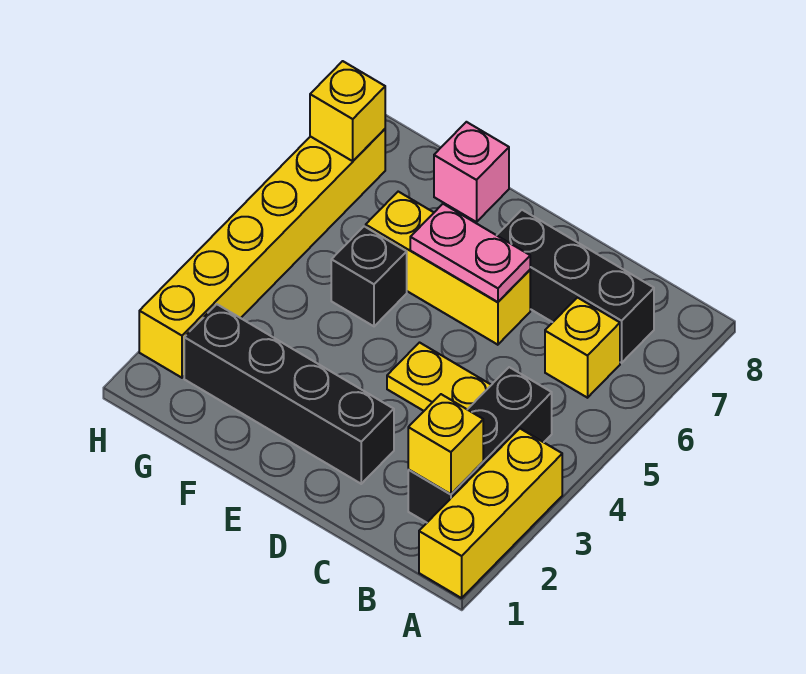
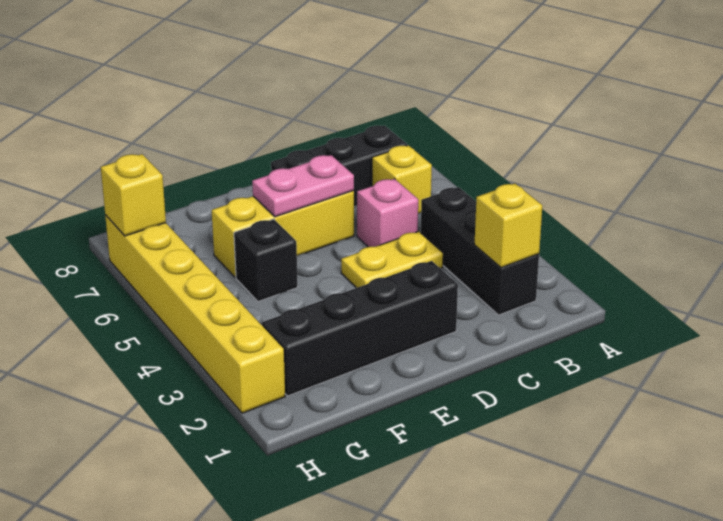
yellow brick A1:A3 level 1 -> none
pink brick F8 level 1 -> pink brick C5 level 1

